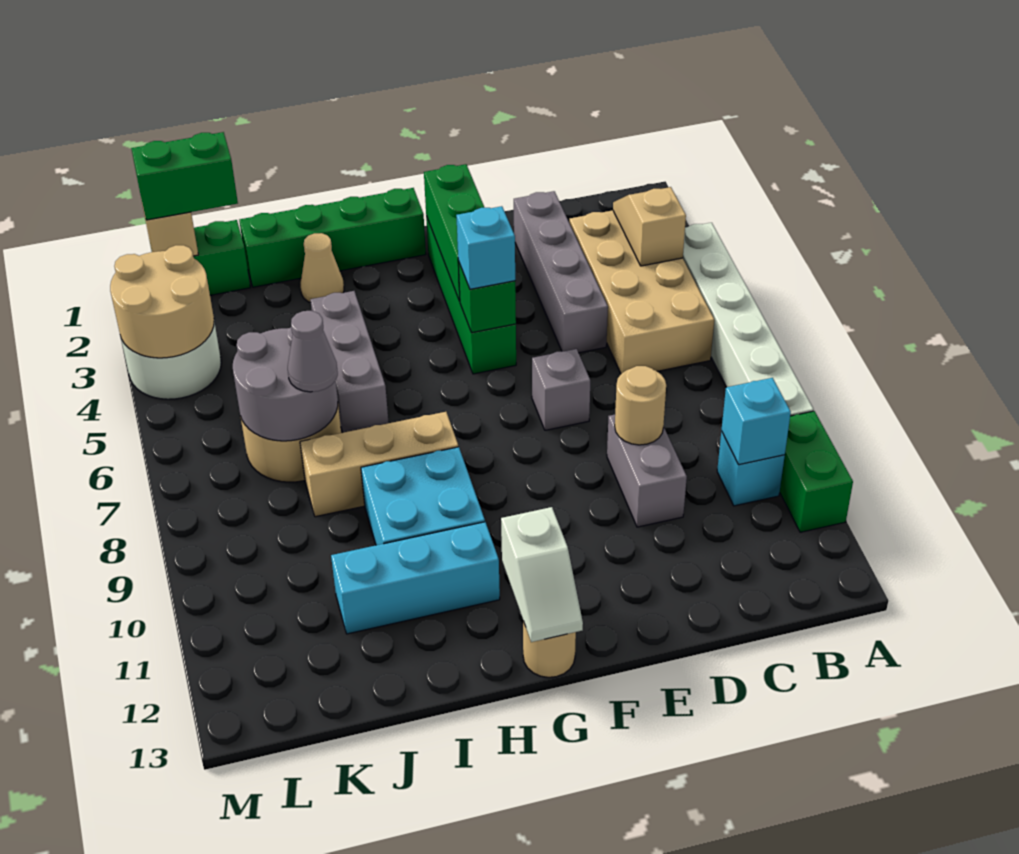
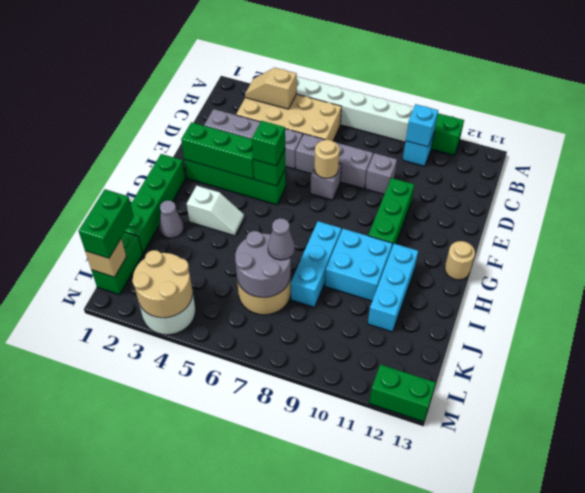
grey brick D9:D10 level 1 -> grey brick D9 level 1
tan round brick D9 level 2 -> tan round brick E7 level 2
none -> green brick E10:G10 level 1
cyan brick F5 level 3 -> green brick F5 level 3
white slope G12:G13 level 2 top 12 -> white slope H3:H4 level 1 top 3
tan brick H8:J8 level 1 -> cyan brick H8:J8 level 1
tan cone I2 level 1 -> grey cone I2 level 1
grey brick I4:I6 level 1 -> grey brick D6:D8 level 1
none -> green brick M12:M13 level 1

